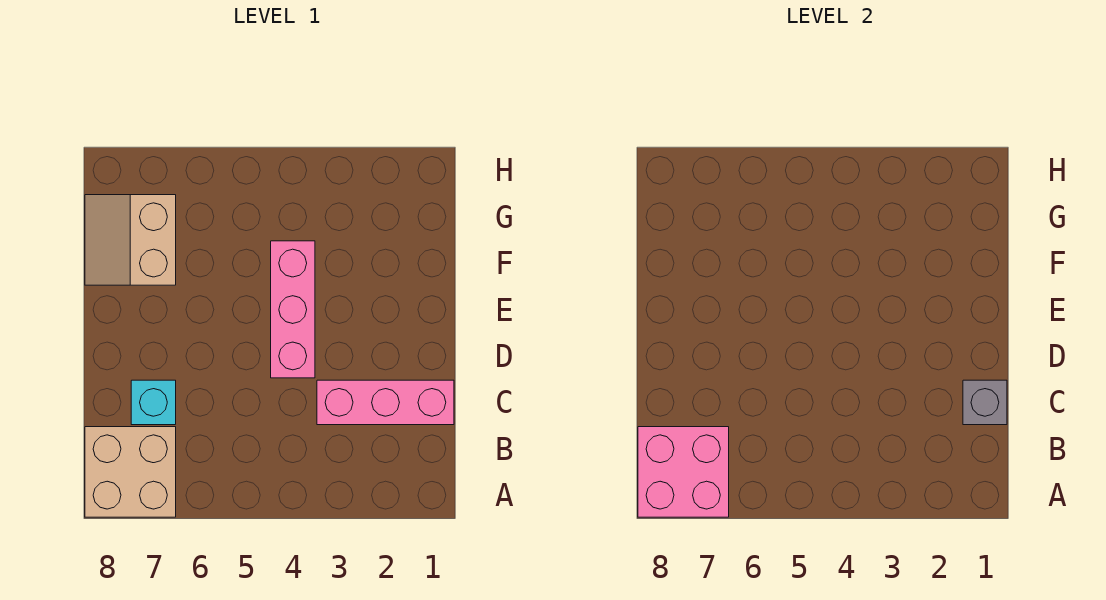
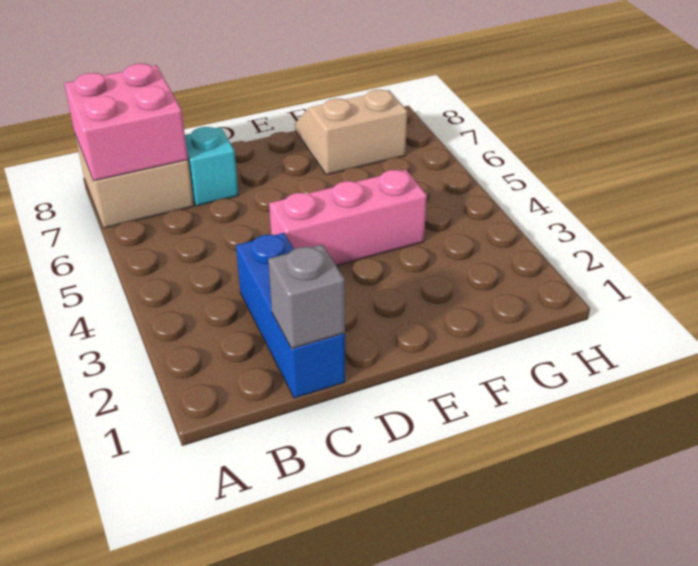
pink brick C1:C3 level 1 -> blue brick C1:C3 level 1

